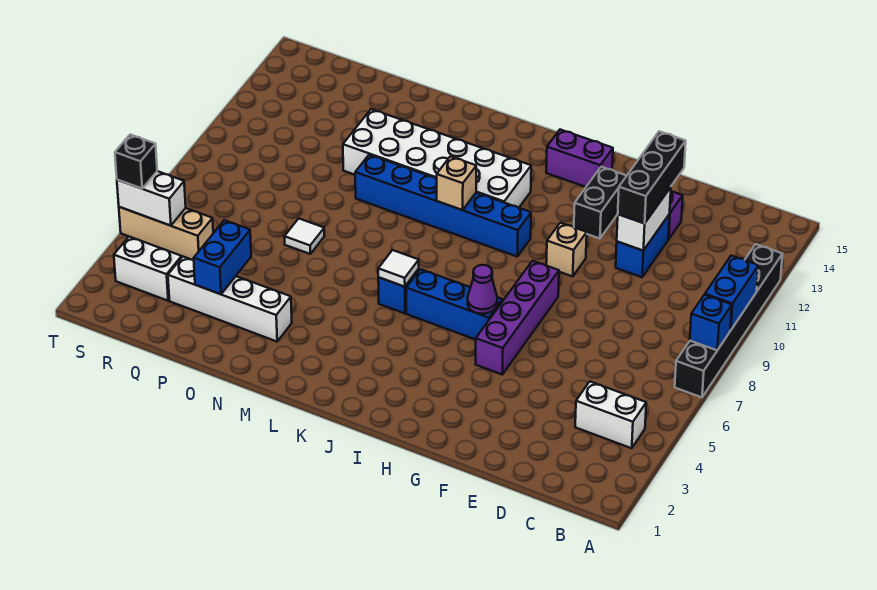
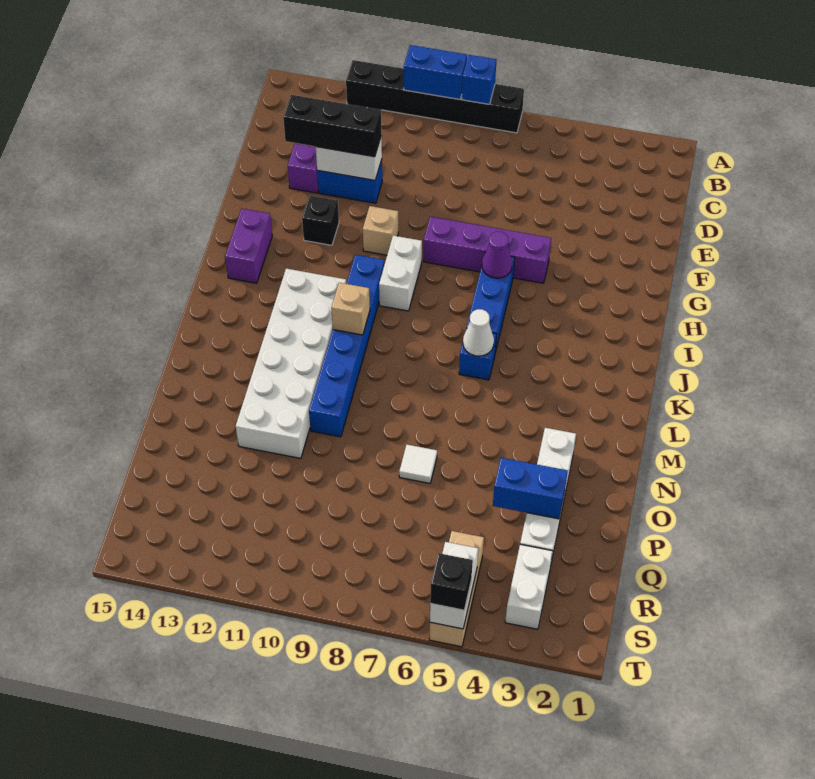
white brick B4:C4 level 1 -> white brick H9:I9 level 1
black brick G12:G13 level 1 -> black brick G12 level 1
white tile K6 level 2 -> white cone K6 level 2

